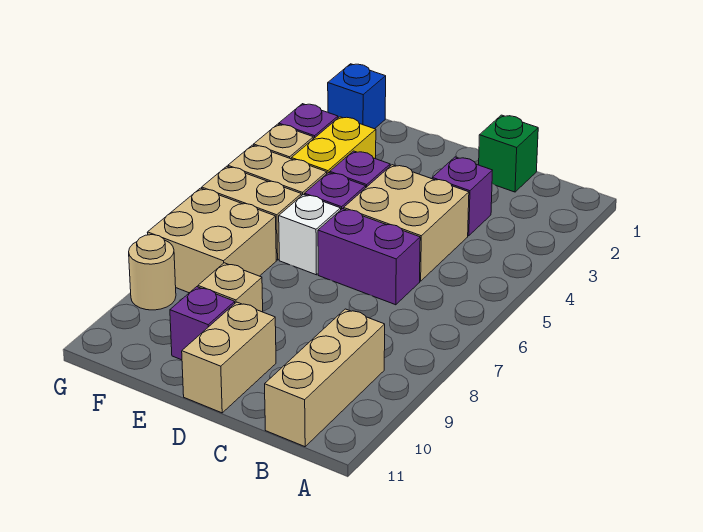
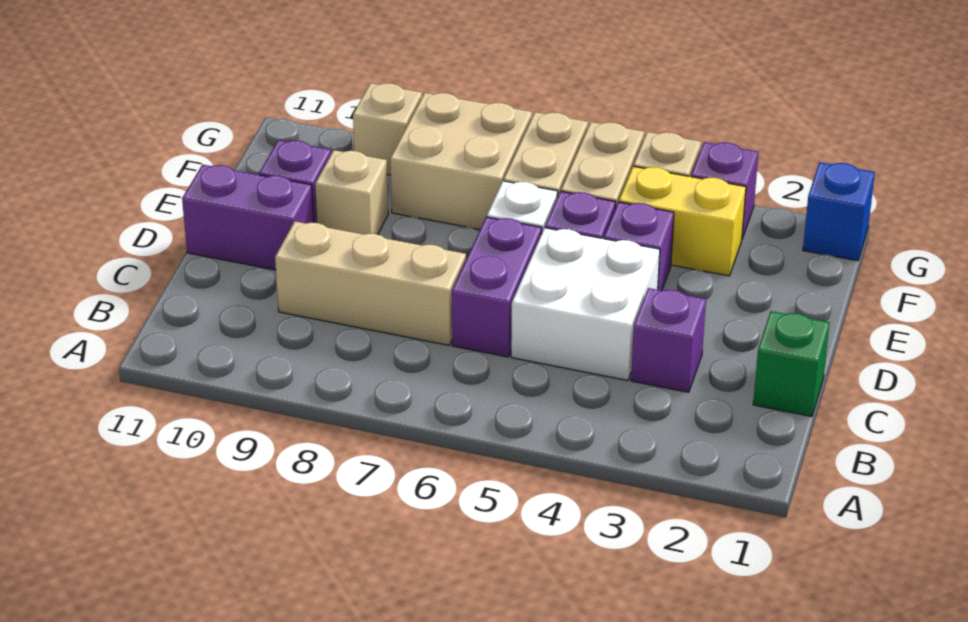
tan brick B9:B11 level 1 -> tan brick C7:C9 level 1
tan brick C4:D5 level 1 -> white brick C4:D5 level 1
tan brick D10:D11 level 1 -> purple brick D10:D11 level 1
tan round brick G9 level 1 -> tan brick G9 level 1

